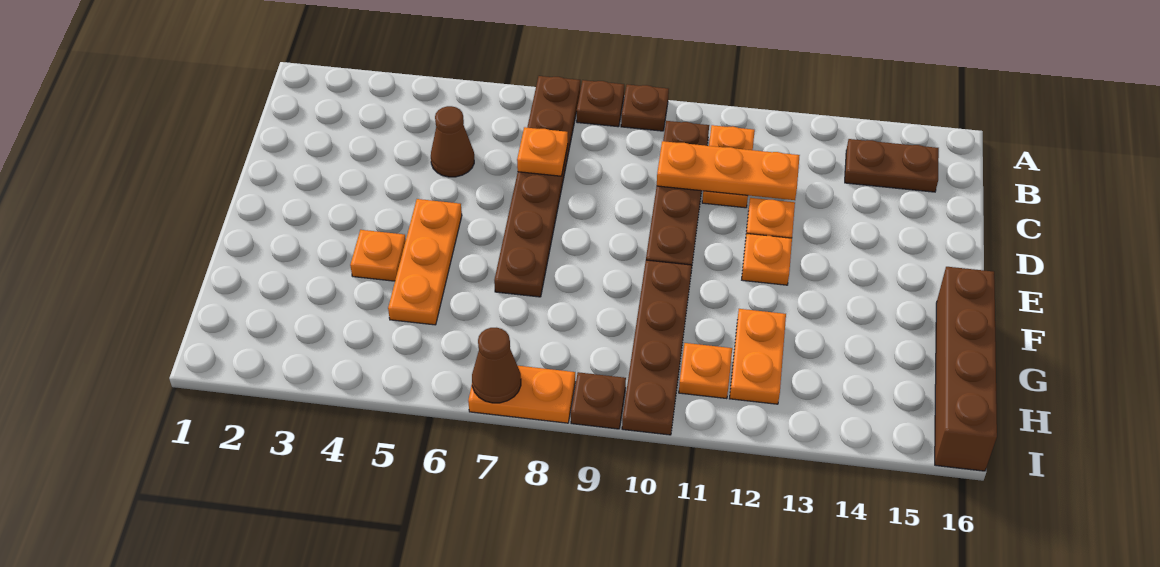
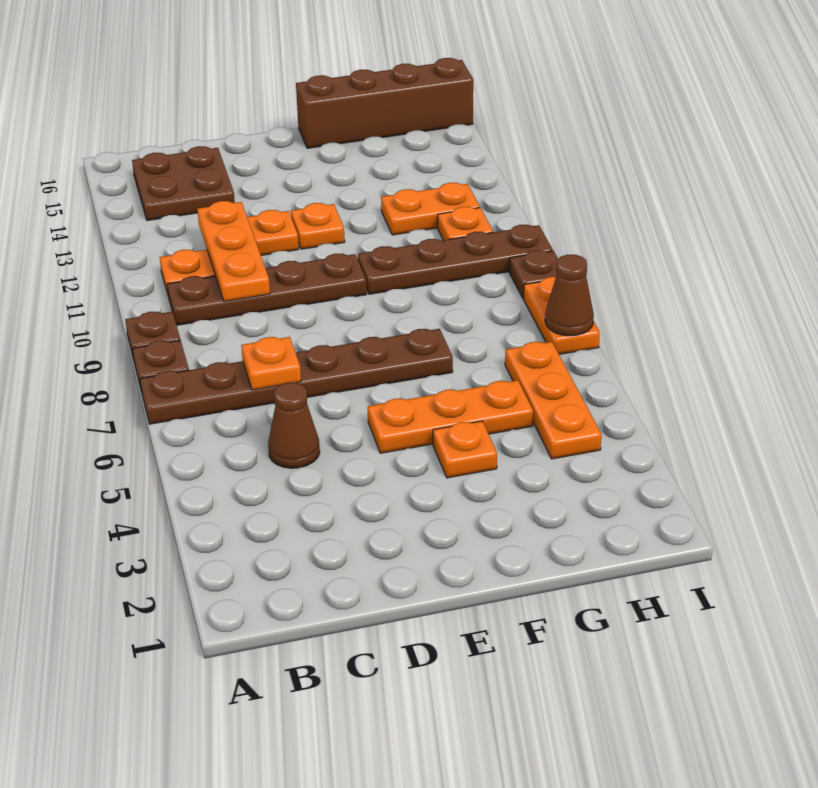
brown plate B14:B15 level 1 -> brown plate B14:C15 level 1
none -> orange plate H4:H6 level 1

